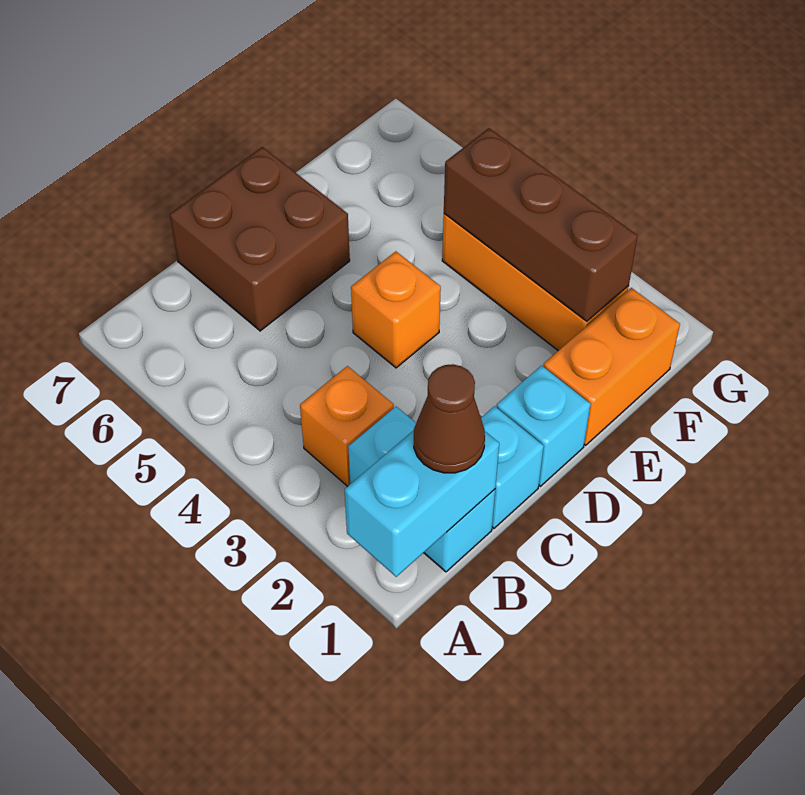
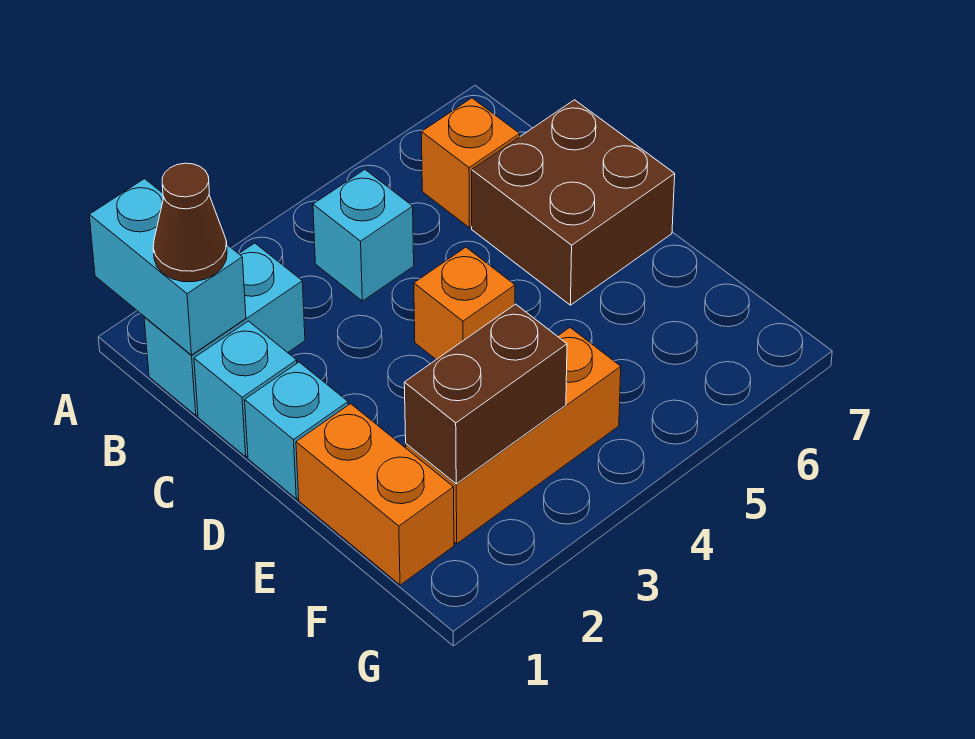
orange brick B3 level 1 -> orange brick B6 level 1
none -> cyan brick B4 level 1
brown brick F2:F4 level 2 -> brown brick F2:F3 level 2

